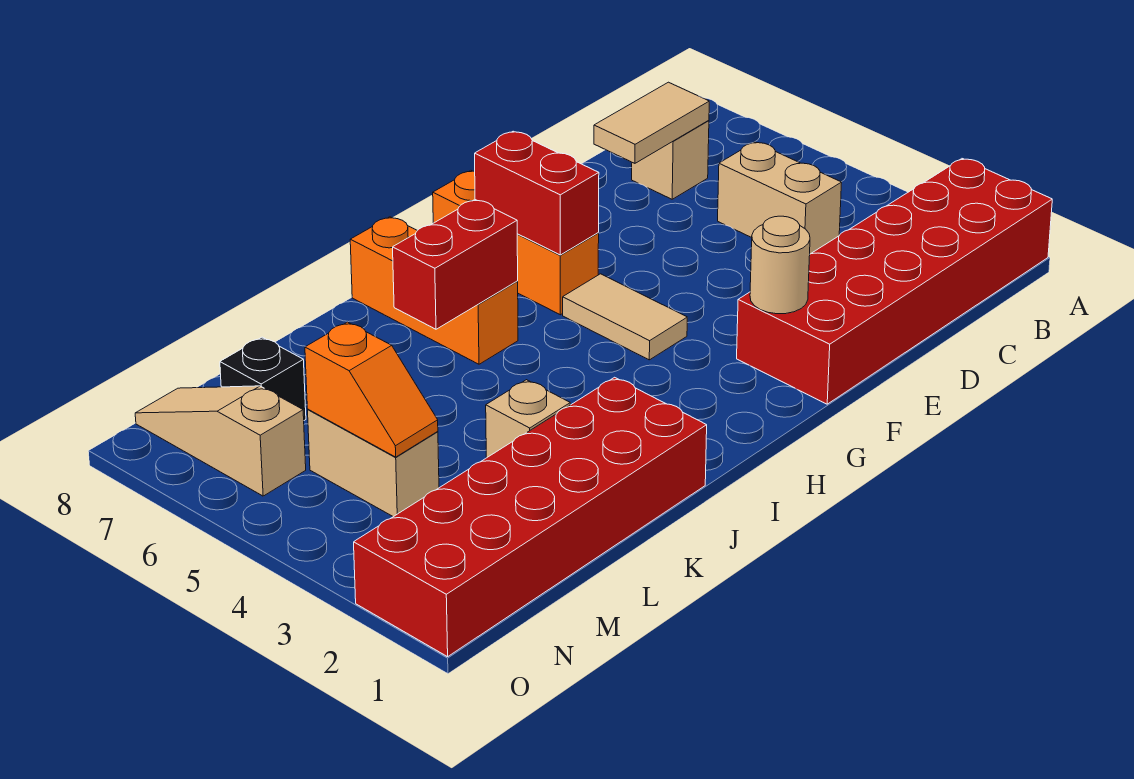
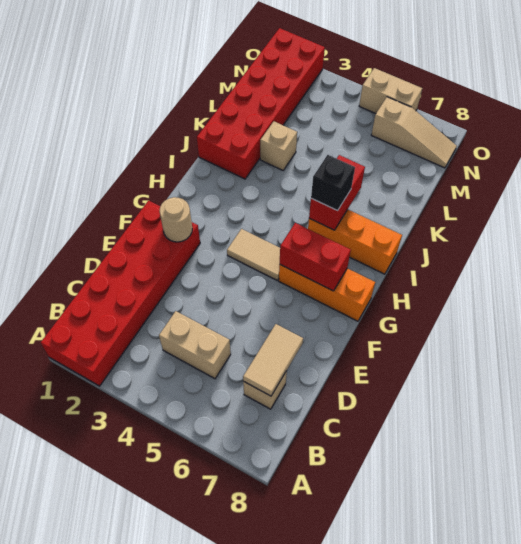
tan brick M4:M5 level 1 -> tan brick O5:O6 level 1
orange slope M4:M5 level 2 top 5 -> none
black brick M7 level 1 -> black brick I6 level 3

